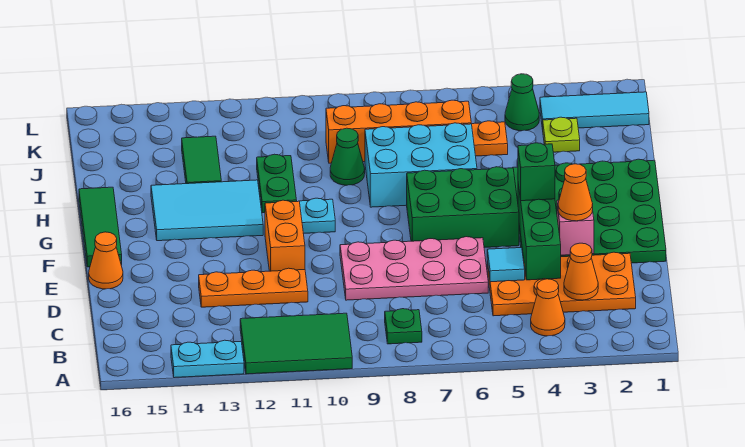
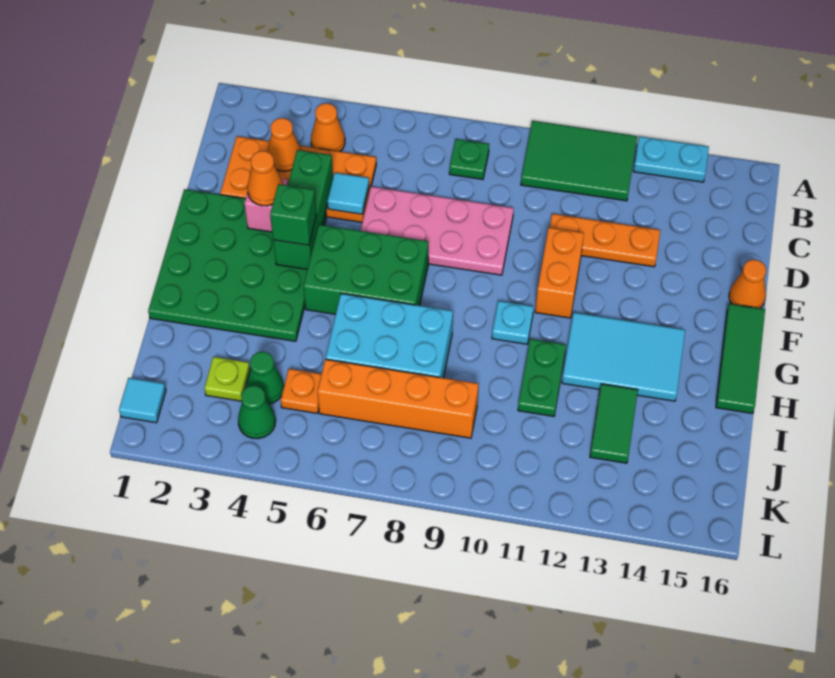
green cone I9 level 1 -> green cone J4 level 1
cyan tile K1:K3 level 1 -> cyan tile K1 level 1

